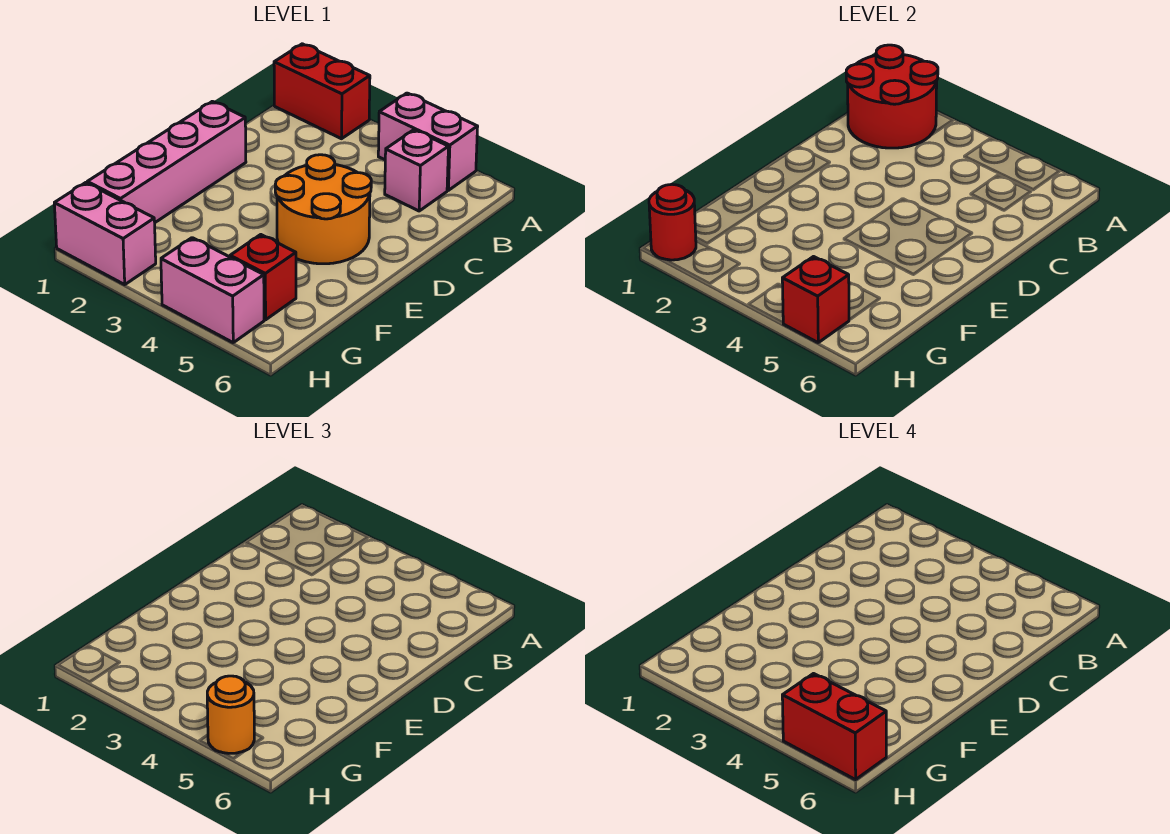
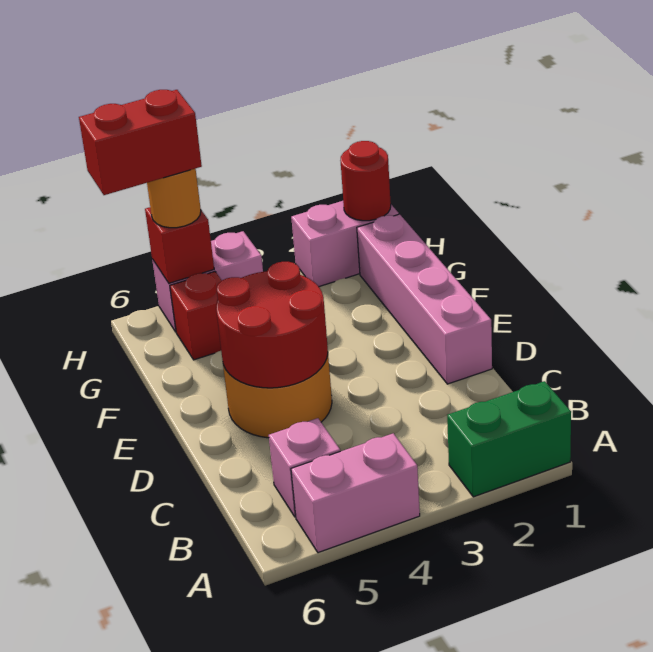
red brick A1:A2 level 1 -> green brick A1:A2 level 1
red round brick A1:B2 level 2 -> red round brick D4:E5 level 2

